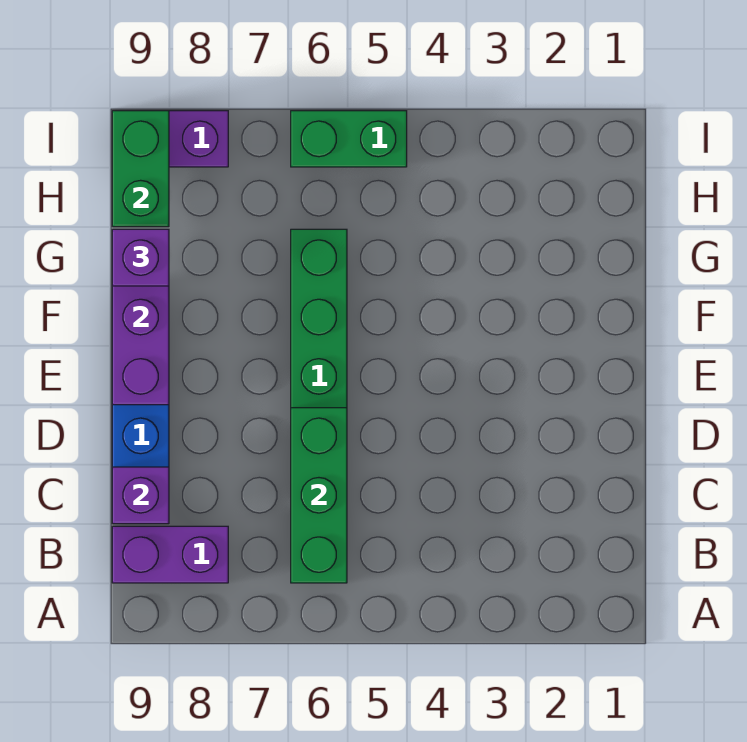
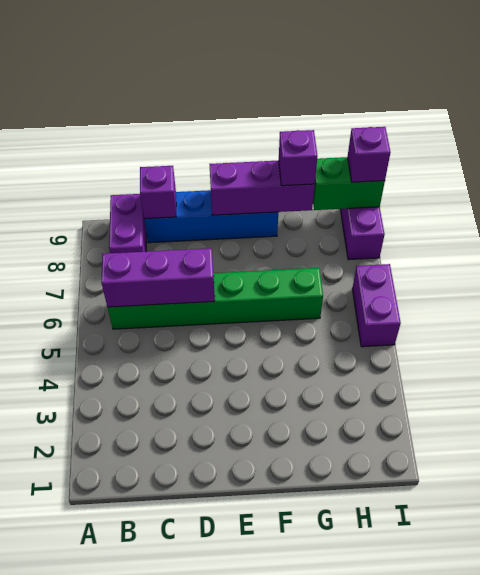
green brick B6:D6 level 2 -> purple brick B6:D6 level 2
green brick I5:I6 level 1 -> purple brick I5:I6 level 1
none -> purple brick I9 level 3

